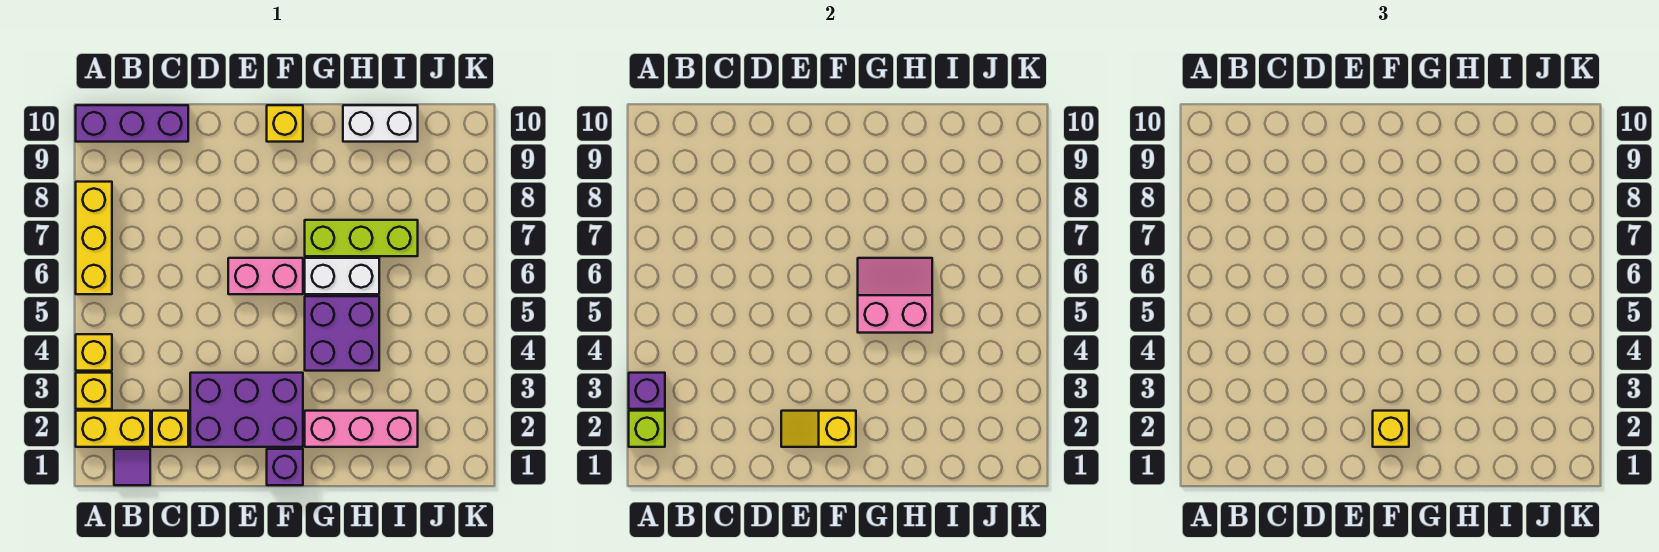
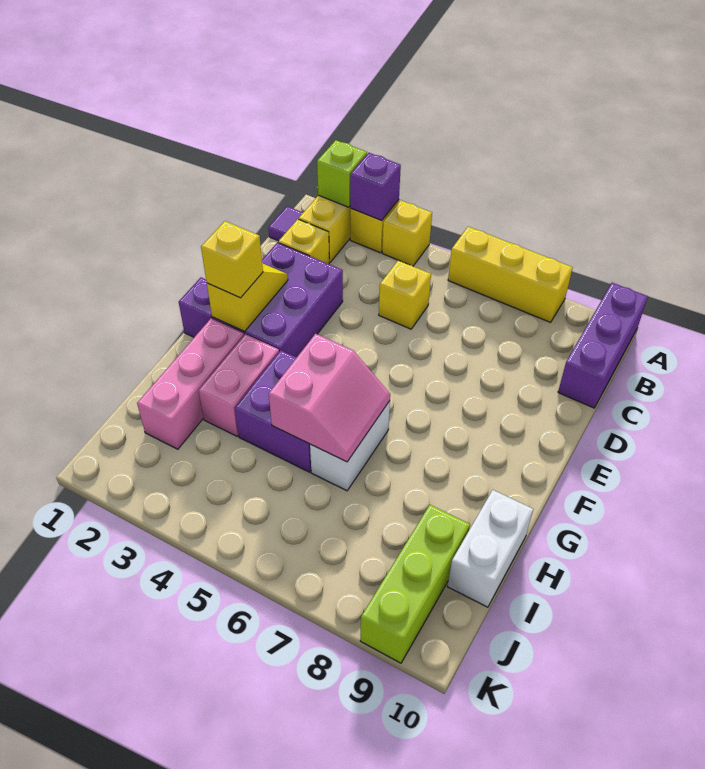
pink brick E6:F6 level 1 -> pink brick G3:H3 level 1
yellow brick F10 level 1 -> yellow brick C5 level 1
lime brick G7:I7 level 1 -> lime brick I9:K9 level 1

